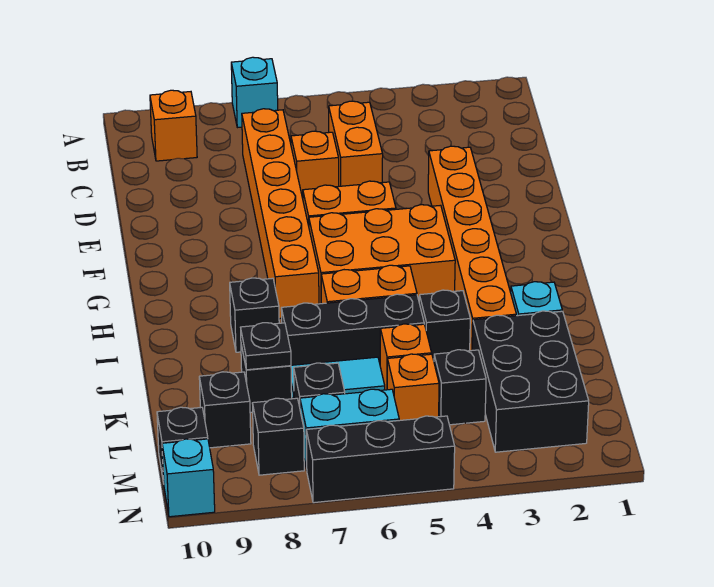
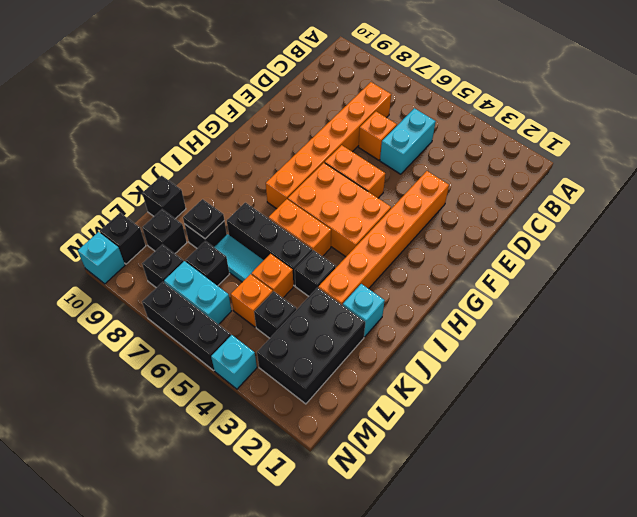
cyan brick A7 level 1 -> cyan brick N4 level 1
orange brick B9 level 1 -> none
orange brick C5:D5 level 1 -> cyan brick C5:D5 level 1
black brick I8 level 1 -> black brick K10 level 1

